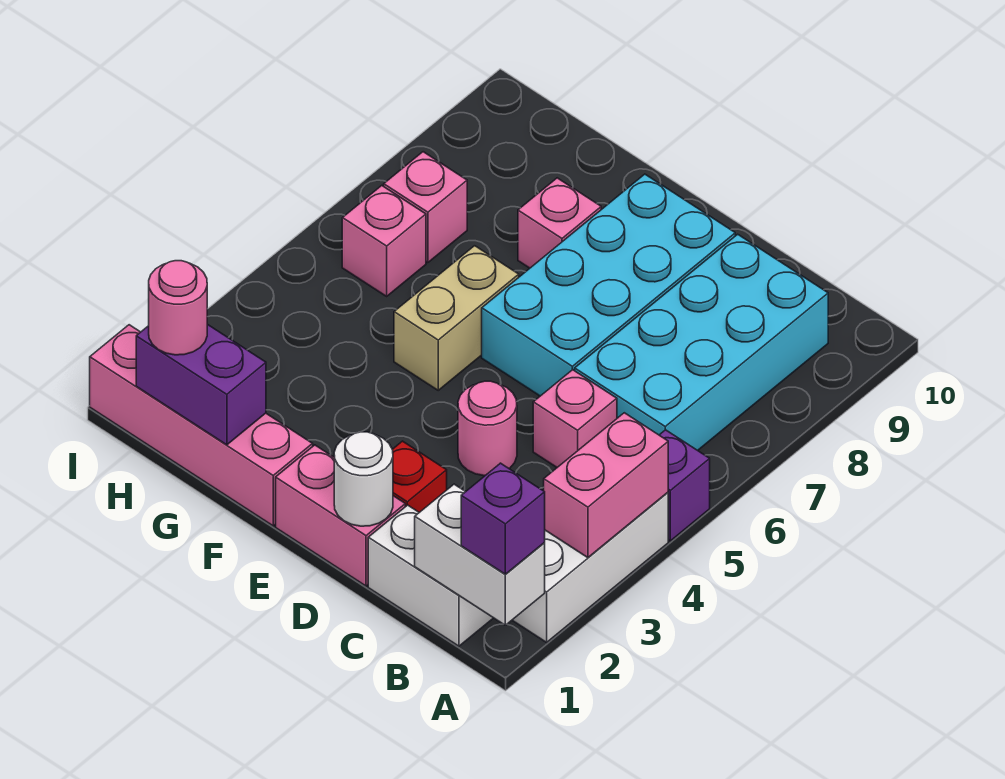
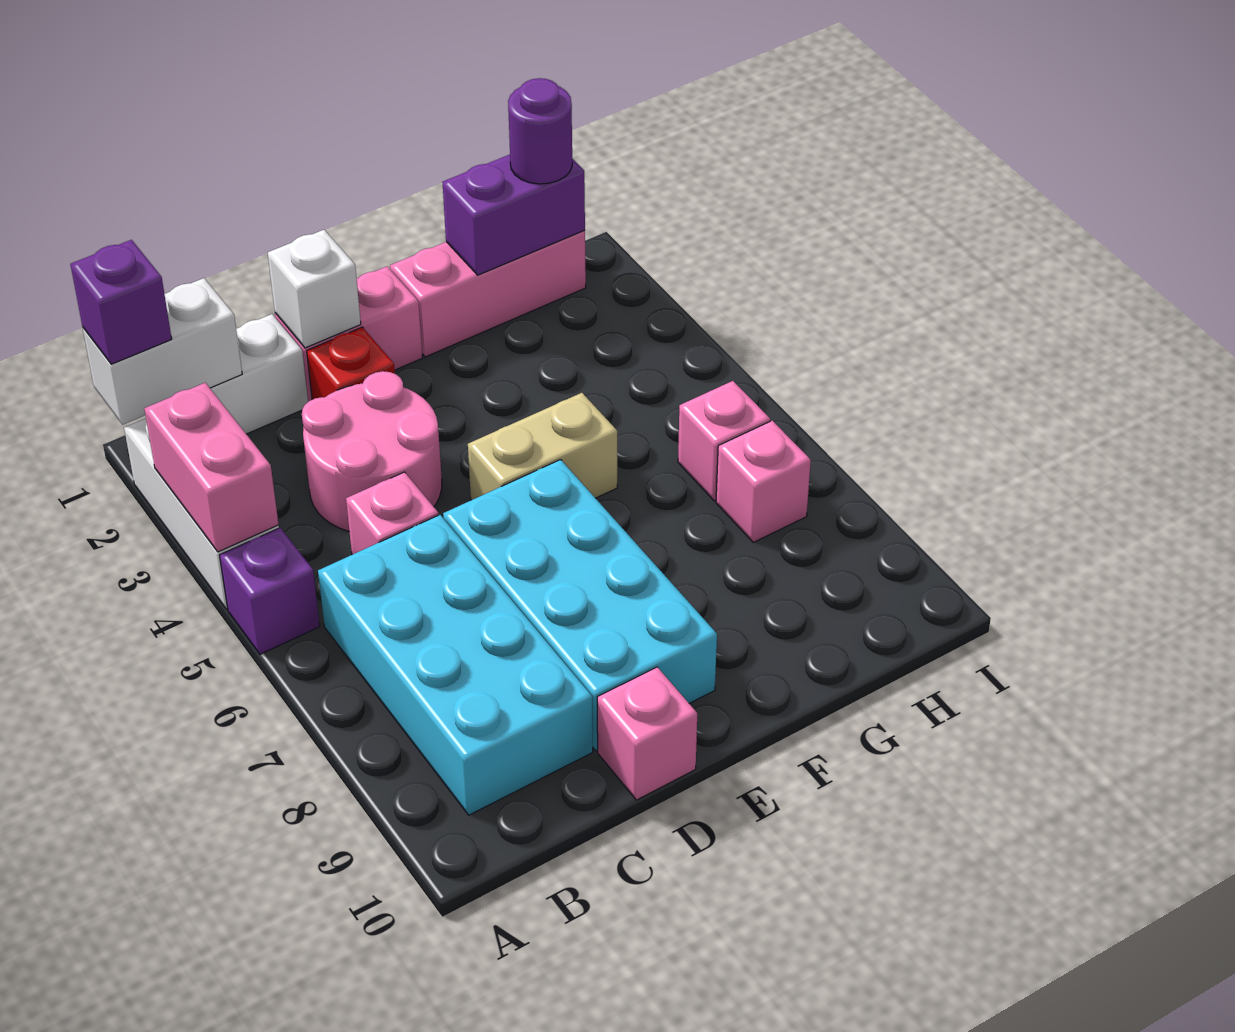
white round brick D1 level 2 -> white brick D1 level 2
pink round brick D4 level 1 -> pink round brick C3:D4 level 1
pink brick F1:I1 level 1 -> pink brick F1:H1 level 1
tan brick F5:F6 level 1 -> tan brick E5:F5 level 1
pink brick F8 level 1 -> pink brick D10 level 1
pink round brick H1 level 3 -> purple round brick H1 level 3

